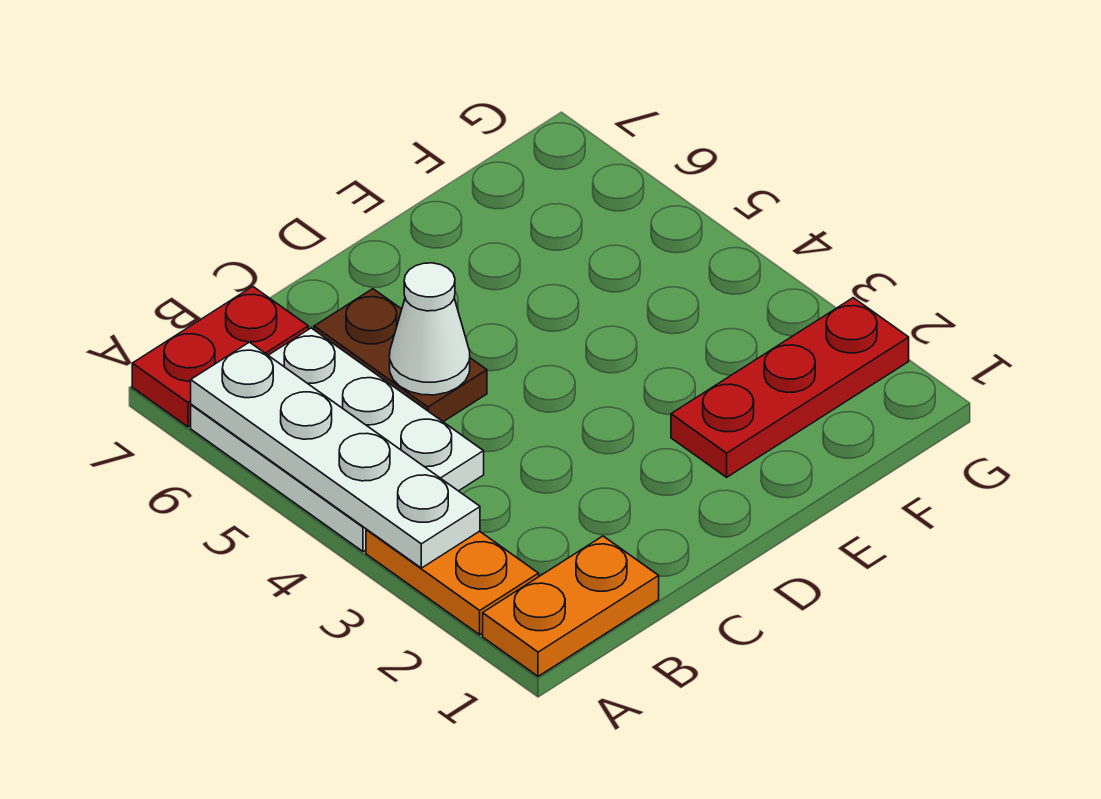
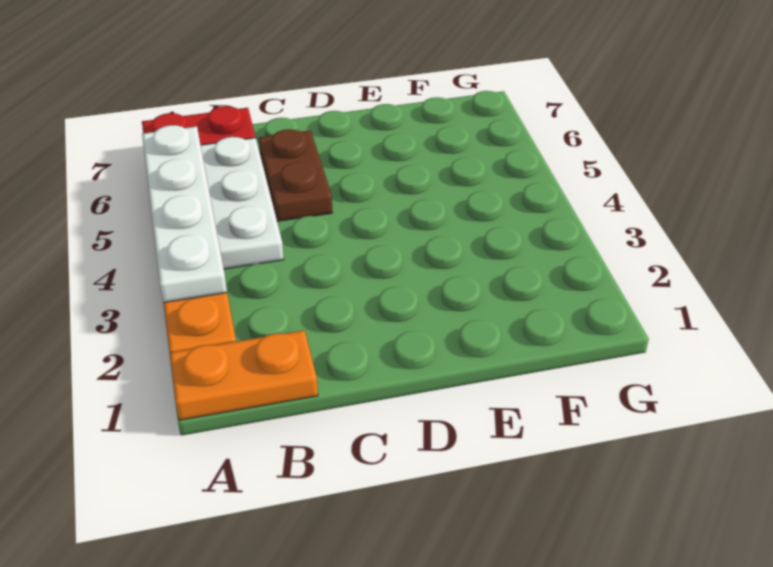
white cone C5 level 2 -> none
red plate E2:G2 level 1 -> none

